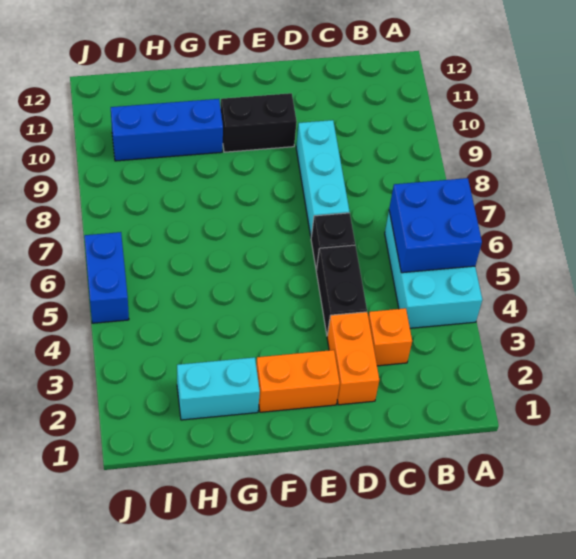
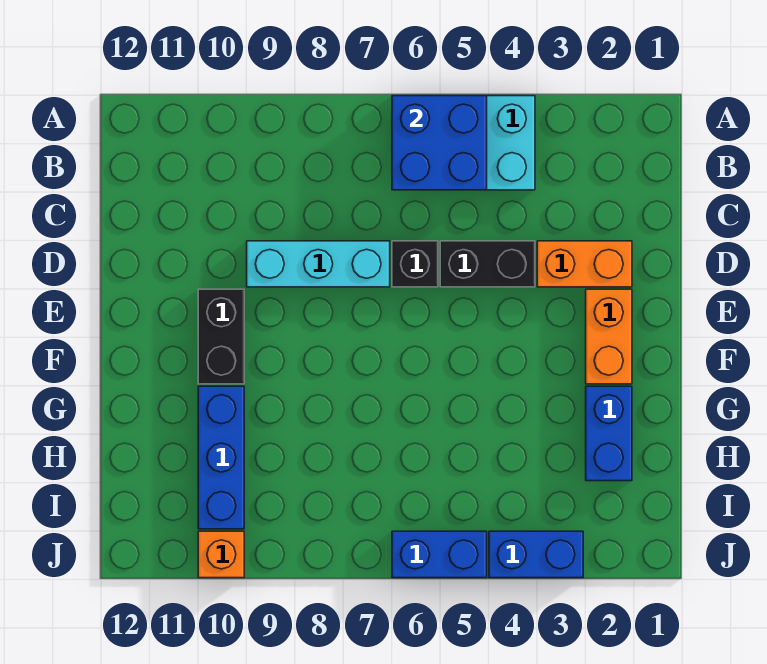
orange brick C3 level 1 -> orange brick J10 level 1
cyan brick G2:H2 level 1 -> blue brick G2:H2 level 1
none -> blue brick J3:J4 level 1

